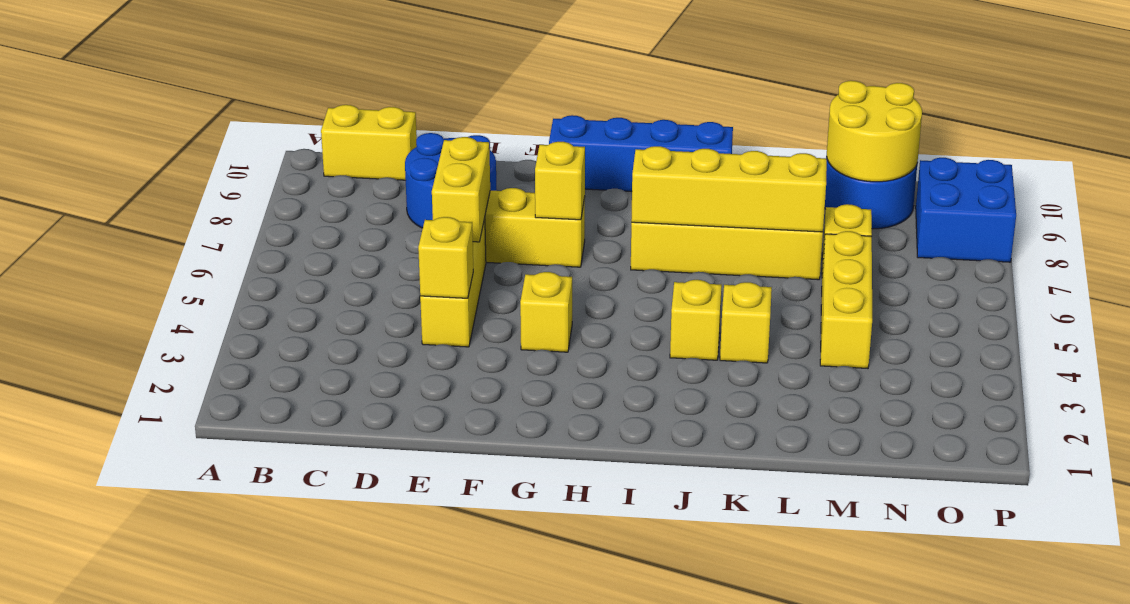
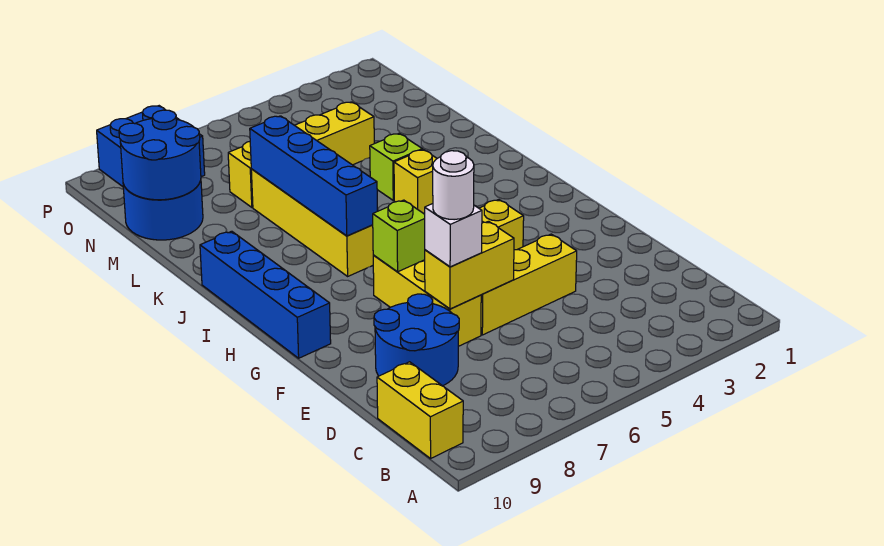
yellow brick E4 level 2 -> none
none -> white brick E7 level 3
none -> white round brick E7 level 4
yellow brick G7 level 2 -> lime brick G7 level 2
yellow brick I7:L7 level 2 -> blue brick I7:L7 level 2
yellow brick K4 level 1 -> lime brick K4 level 1
yellow round brick M9:N10 level 2 -> blue round brick M9:N10 level 2

